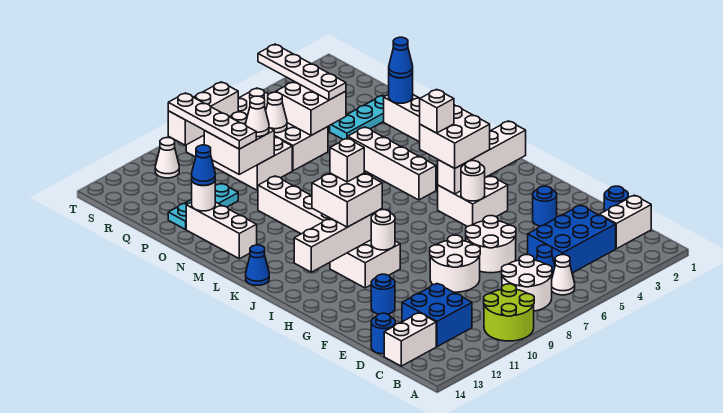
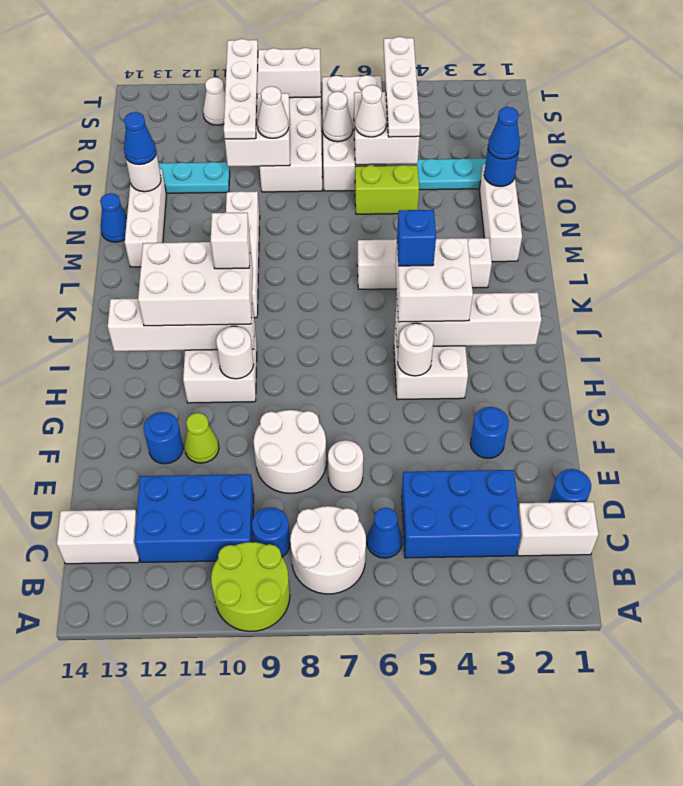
white cone B6 level 1 -> white cone P6 level 3
blue brick C11:D12 level 1 -> blue brick C10:D12 level 1
blue round brick D14 level 1 -> blue round brick C9 level 1
white round brick E6:F7 level 1 -> white round brick E7 level 1
none -> lime cone F11 level 1
white brick I10:J11 level 3 -> white brick I10:J12 level 3
white brick J5 level 4 -> blue brick J5 level 4
white brick K5:N5 level 1 -> white brick L3:L6 level 1
blue cone K14 level 1 -> blue cone N14 level 1
none -> lime brick O5:O6 level 1

